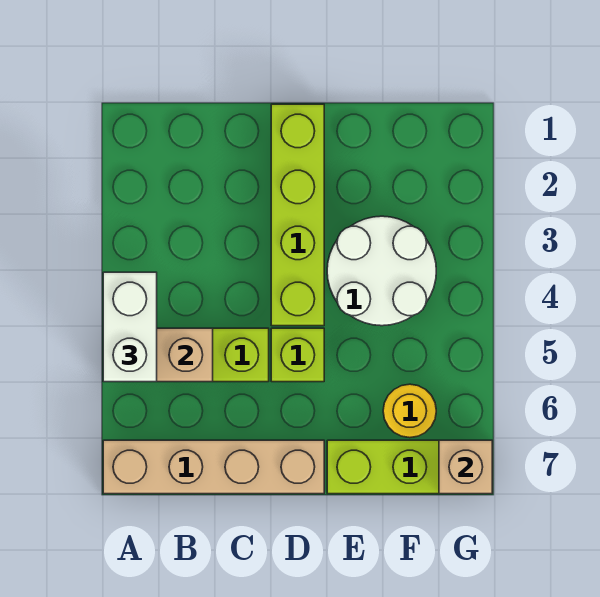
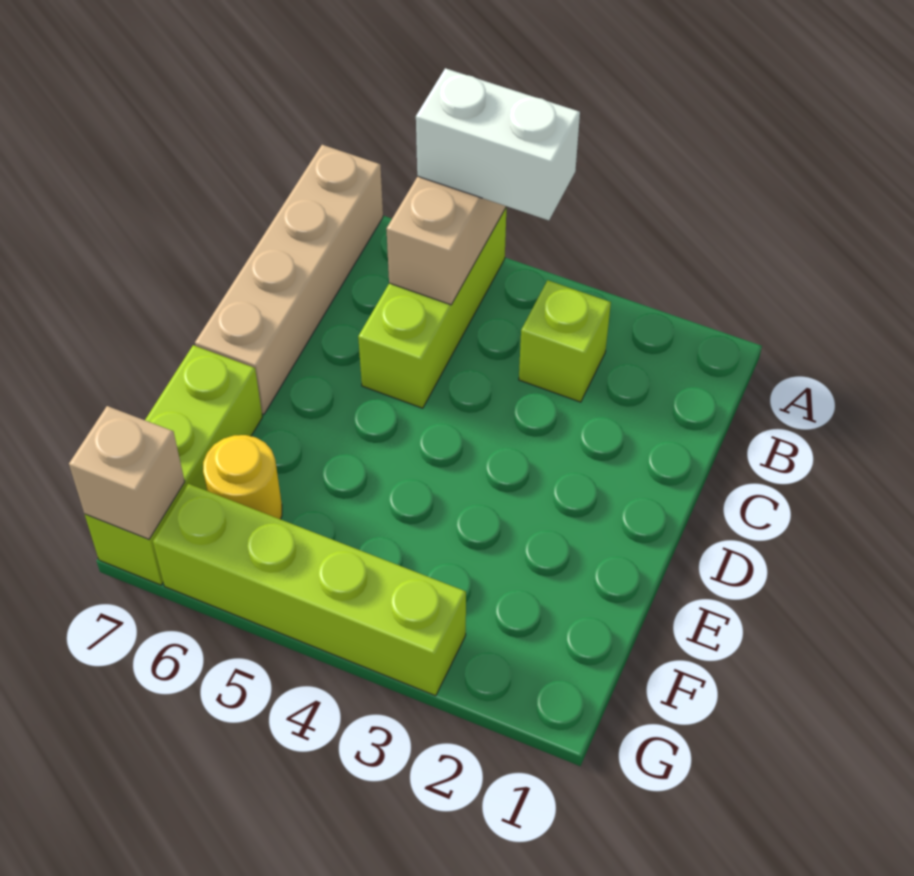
lime brick D1:D4 level 1 -> lime brick G3:G6 level 1
lime brick D5 level 1 -> lime brick B3 level 1
white round brick E3:F4 level 1 -> none

